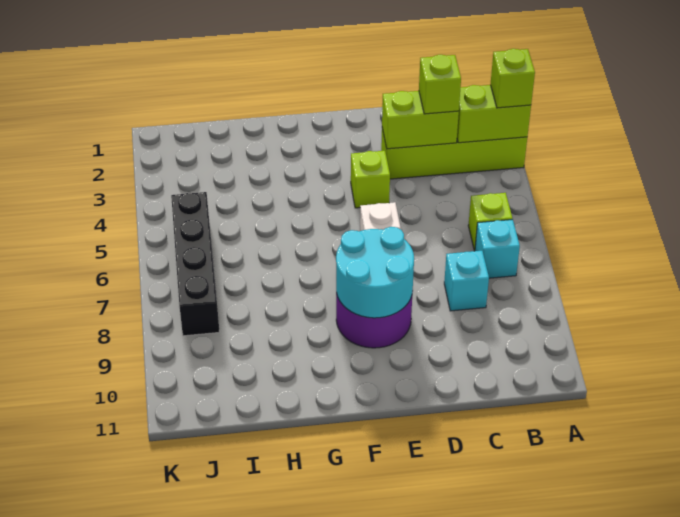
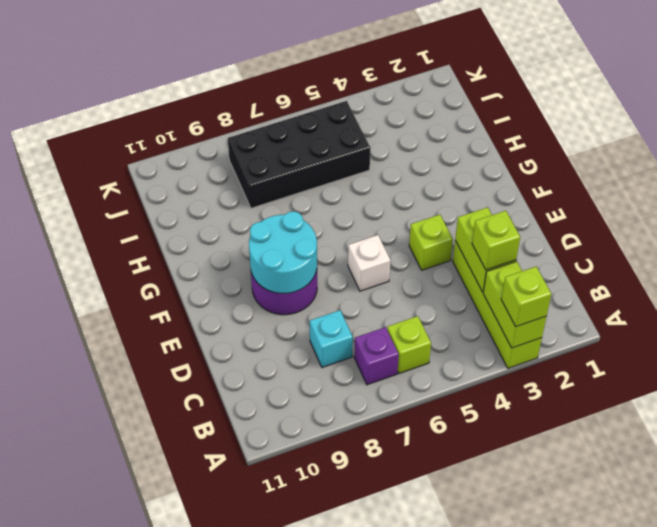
cyan brick B7 level 1 -> purple brick B7 level 1
black brick J5:J8 level 1 -> black brick I5:J8 level 1

